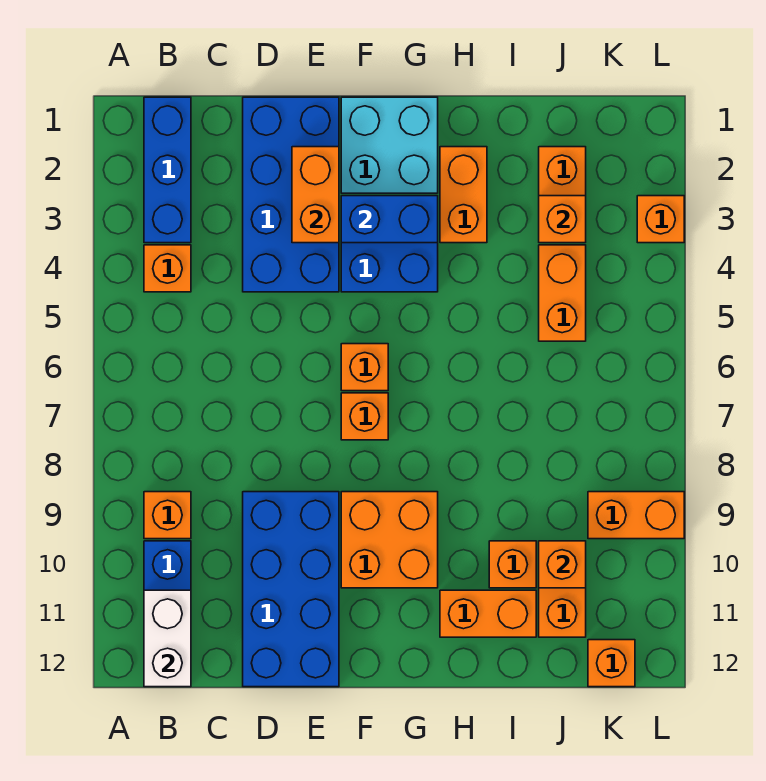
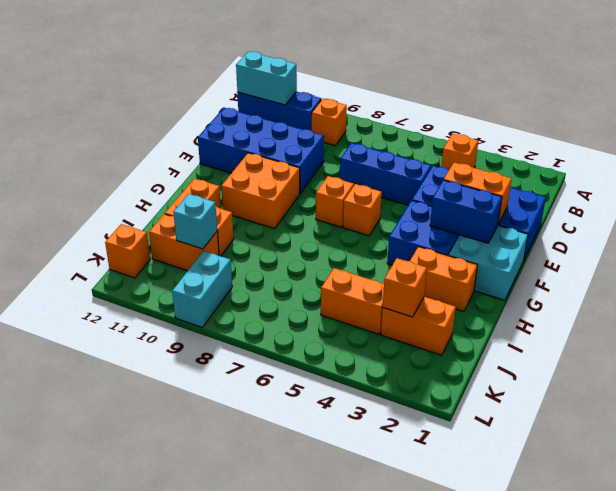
blue brick B1:B3 level 1 -> blue brick D5:D7 level 1
white brick B11:B12 level 2 -> cyan brick B11:B12 level 2
blue brick F3:G3 level 2 -> blue brick F2:F3 level 2
orange brick J10 level 2 -> cyan brick J10 level 2
orange brick K9:L9 level 1 -> cyan brick K9:L9 level 1
orange brick L3 level 1 -> none

